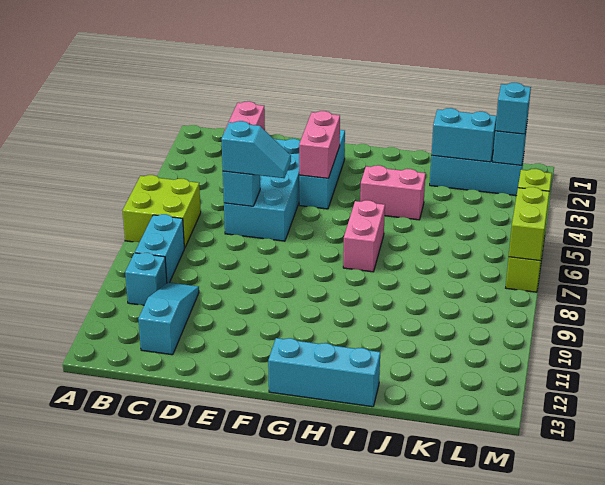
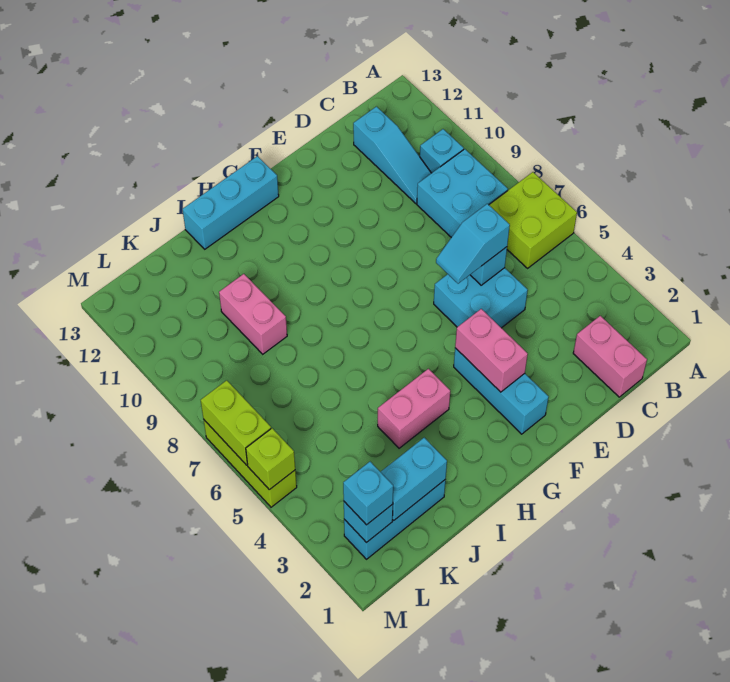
cyan brick B8:B9 level 1 -> cyan brick B8:C9 level 1
cyan brick D3:E6 level 1 -> cyan brick D5:E6 level 1
pink brick H6:H7 level 1 -> pink brick J9:J10 level 1

